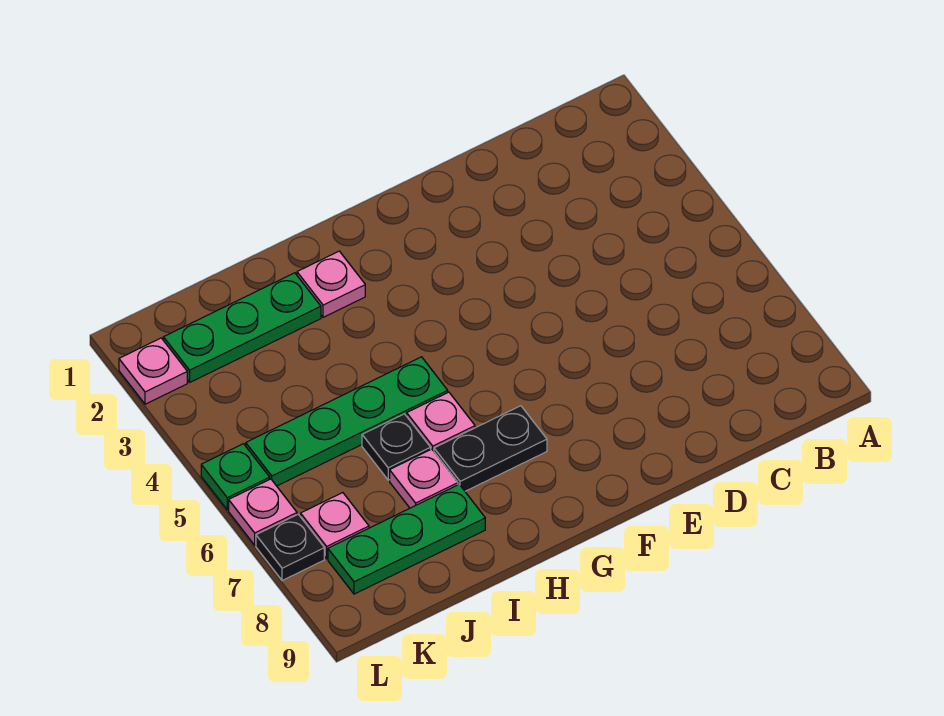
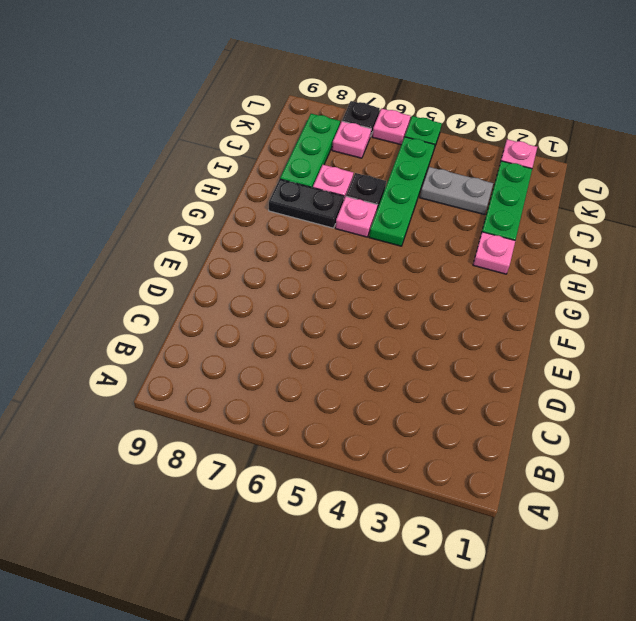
black plate G7:H7 level 1 -> black plate H7:H8 level 1
none -> grey plate J3:J4 level 1

